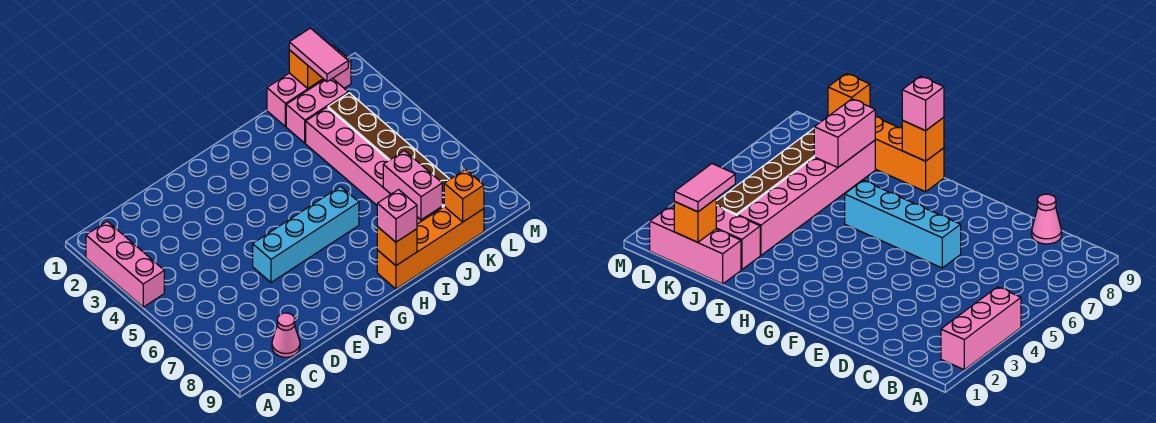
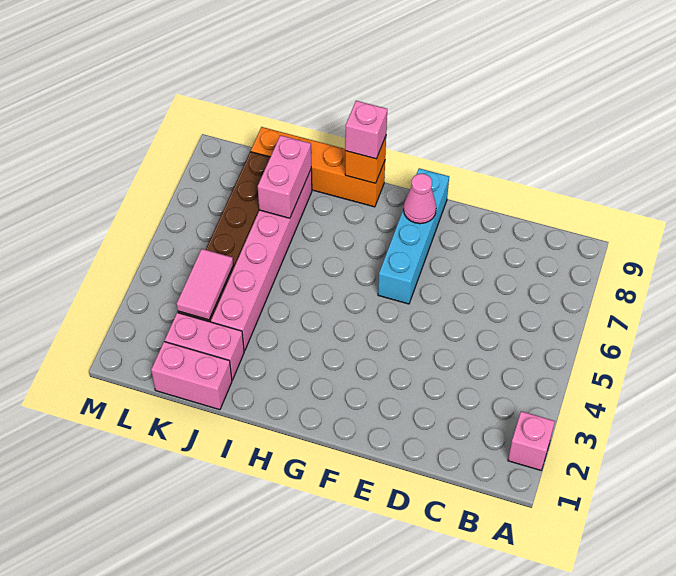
pink brick A2:A4 level 1 -> pink brick A2 level 1
pink cone C9 level 1 -> pink cone F8 level 2
cyan brick E6:H6 level 1 -> cyan brick F6:F9 level 1
pink brick J1:L1 level 1 -> pink brick J1:K1 level 1
orange brick K1 level 2 -> none
pink tile K1:K2 level 3 -> pink tile K3:K4 level 2
orange brick K9 level 2 -> none

